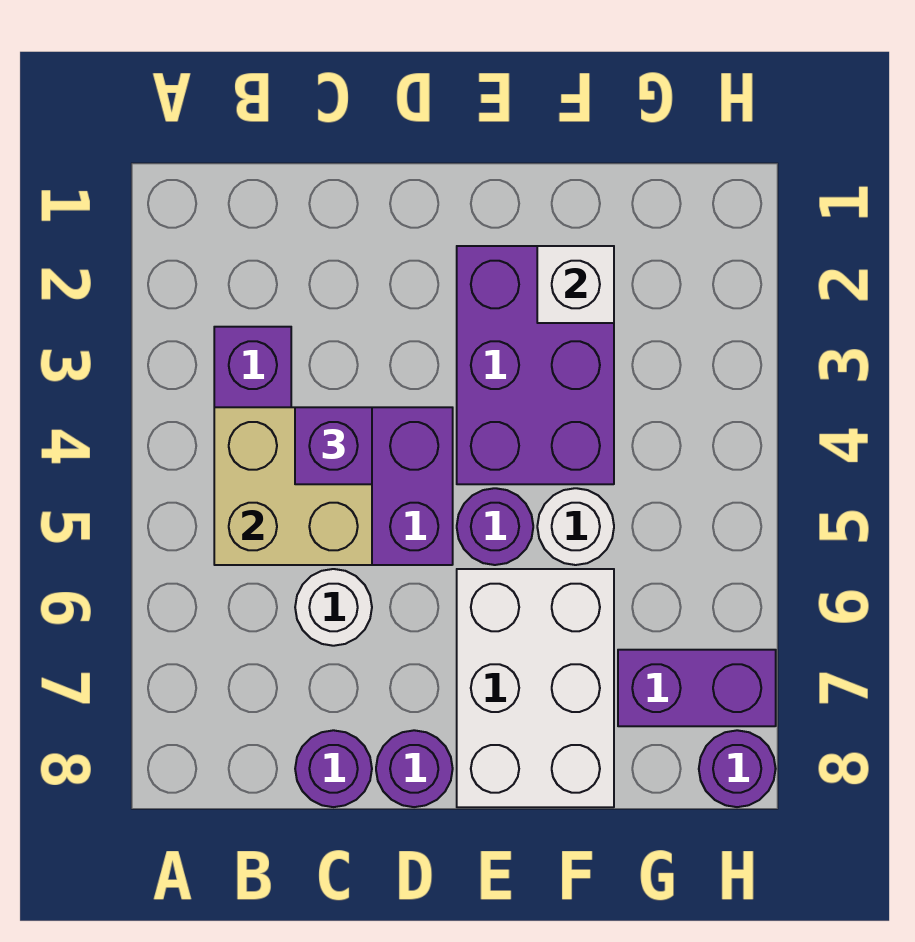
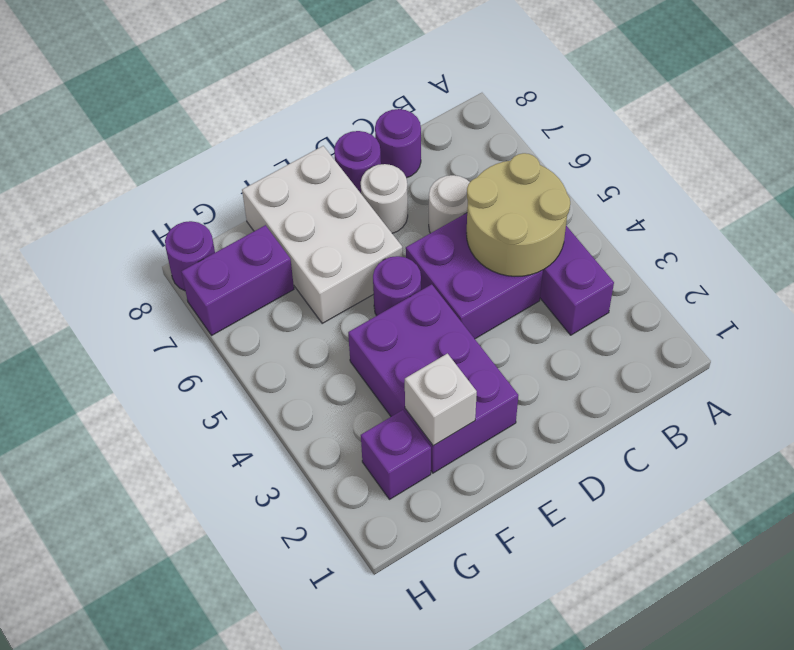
tan brick B4:C5 level 2 -> tan round brick B4:C5 level 2
purple brick C4 level 3 -> purple brick G2 level 1
white round brick F5 level 1 -> white round brick D7 level 1

